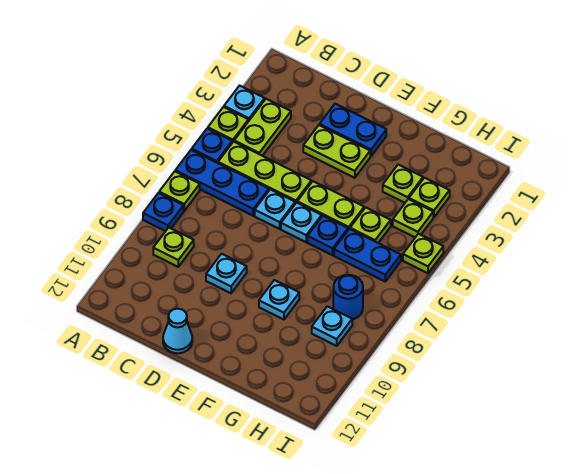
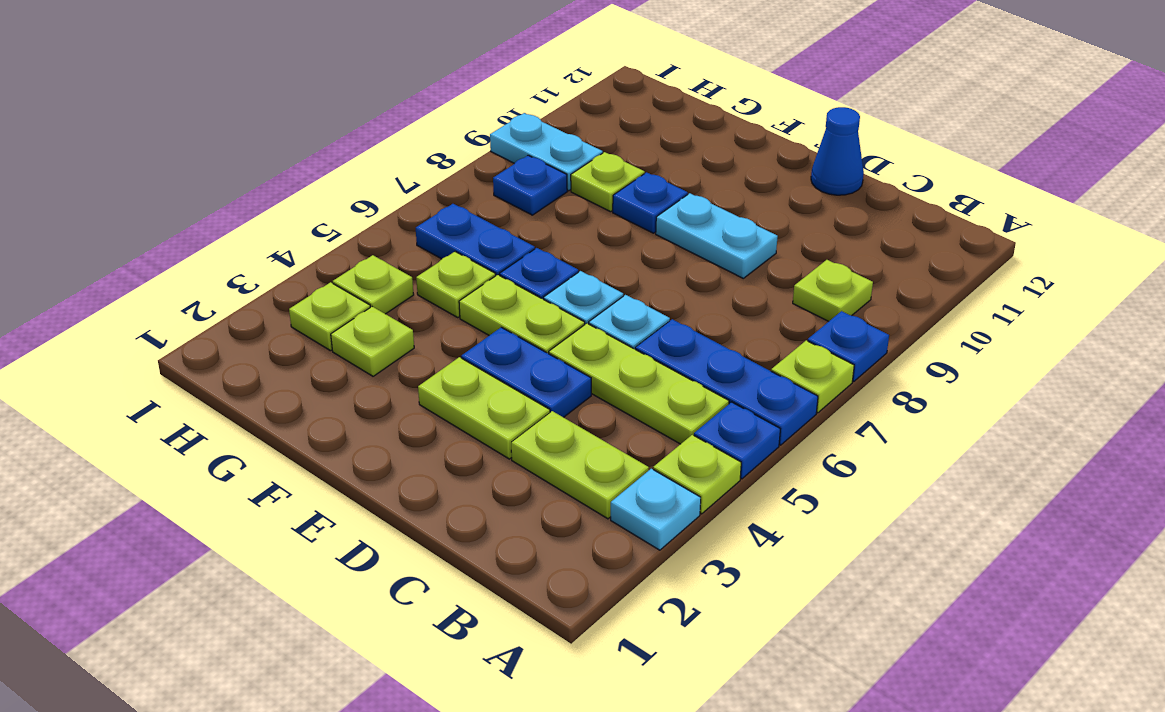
lime plate B3:B4 level 1 -> lime plate B3:C3 level 1
blue plate D2:E2 level 1 -> blue plate D4:E4 level 1
cyan plate D9 level 1 -> cyan plate D9:E9 level 1
cyan cone D12 level 1 -> blue cone D12 level 1
cyan plate F9 level 1 -> blue plate F9 level 1
blue round brick H8 level 1 -> blue plate H8 level 1
cyan plate H9 level 1 -> cyan plate H9:I9 level 1
lime plate I5 level 1 -> lime plate G9 level 1

